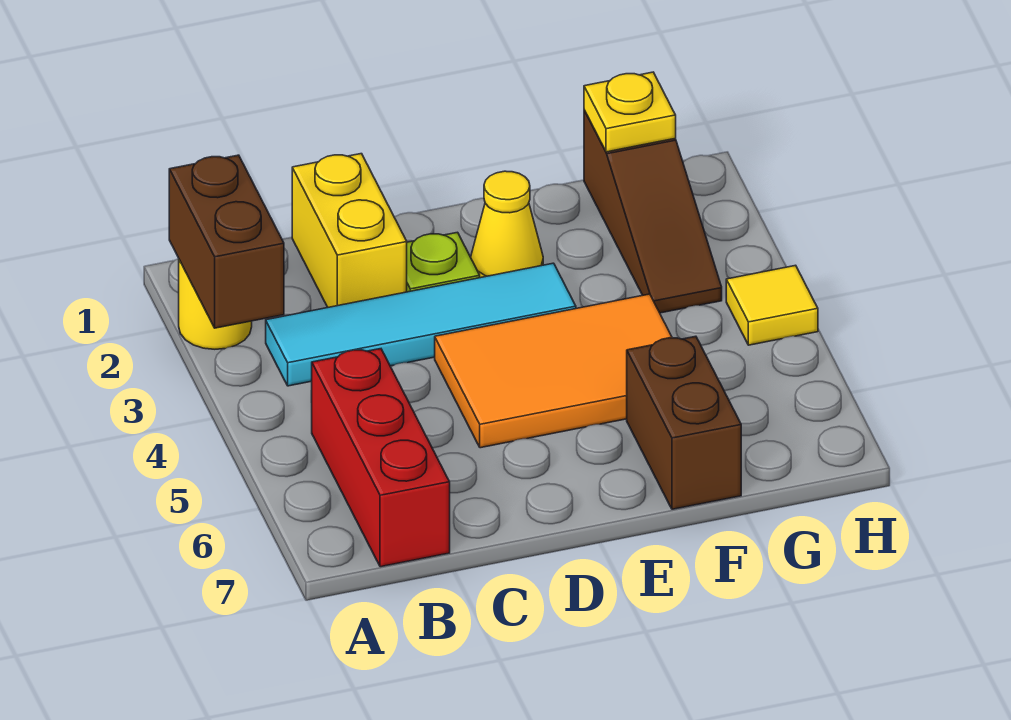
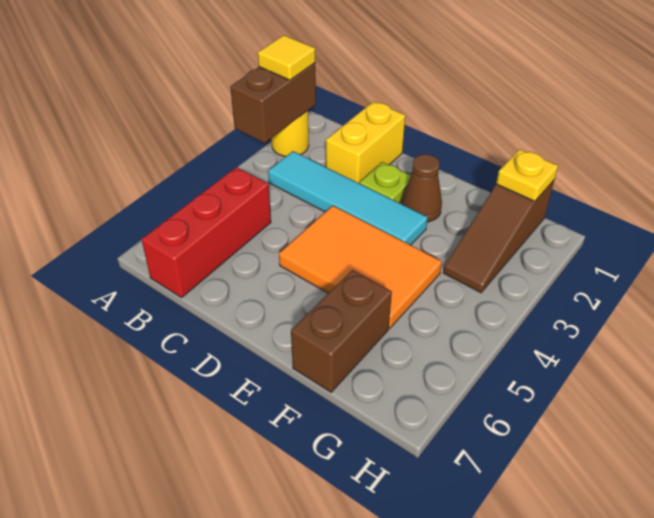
yellow cone E2 level 1 -> brown cone E2 level 1
yellow tile H4 level 1 -> yellow tile A2 level 3

